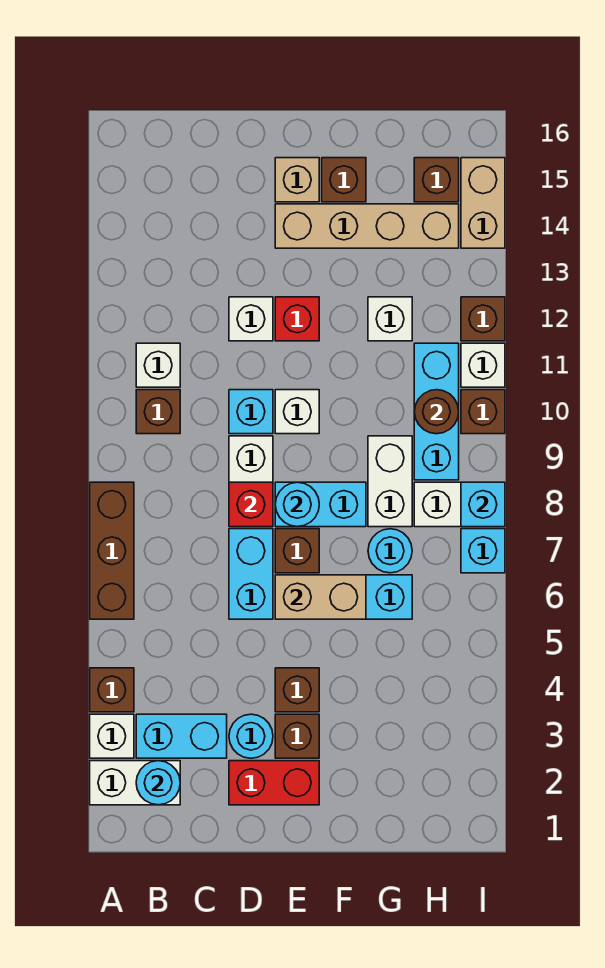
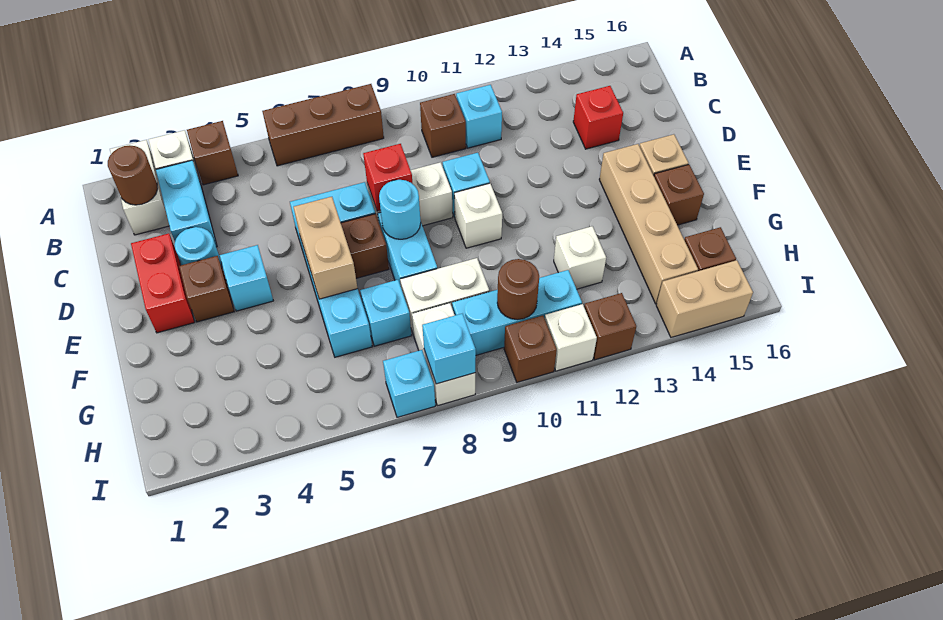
cyan round brick B2 level 2 -> brown round brick B2 level 2
white brick B11 level 1 -> cyan brick B11 level 1
white brick D12 level 1 -> none
brown brick E4 level 1 -> cyan brick E4 level 1
red brick E12 level 1 -> red brick C14 level 1
cyan round brick G7 level 1 -> cyan brick G7 level 1

